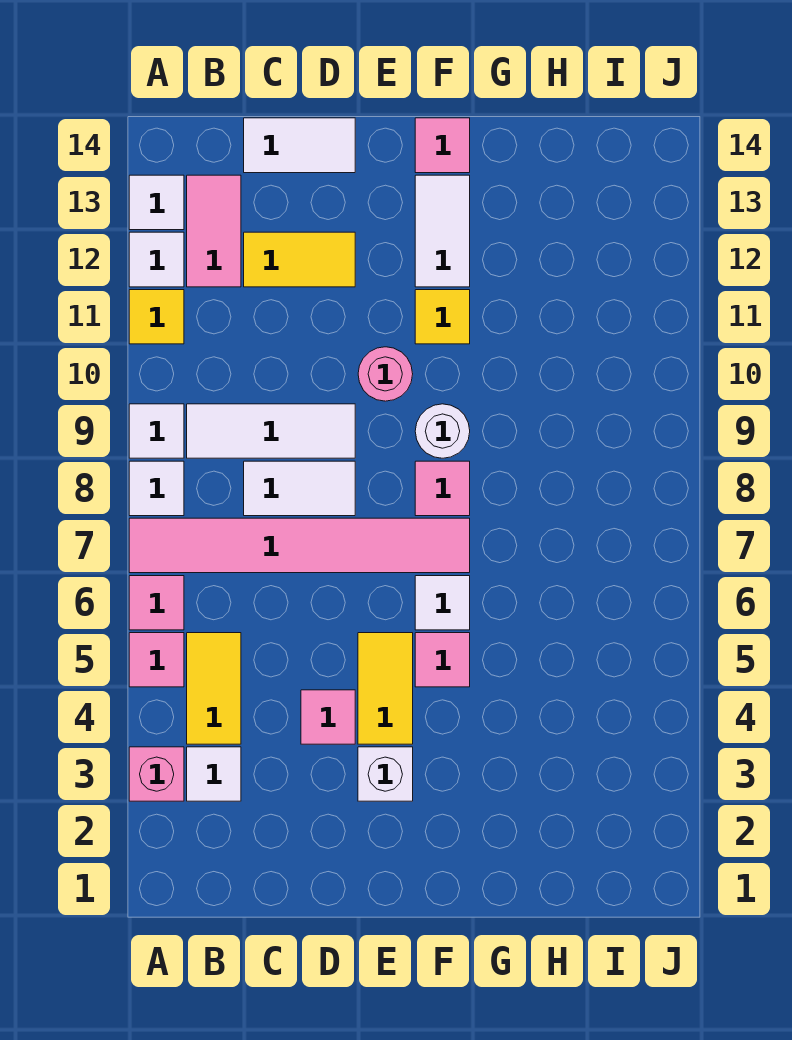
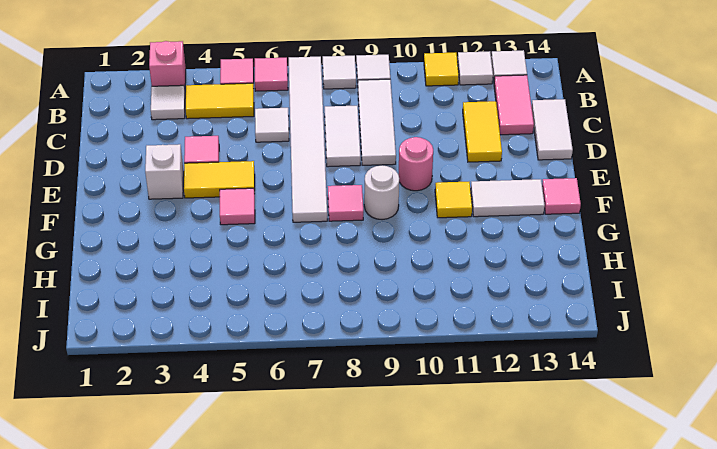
pink tile A7:F7 level 1 -> white tile A7:F7 level 1
pink tile B12:B13 level 1 -> pink tile B13:C13 level 1
white tile F6 level 1 -> white tile C6 level 1

